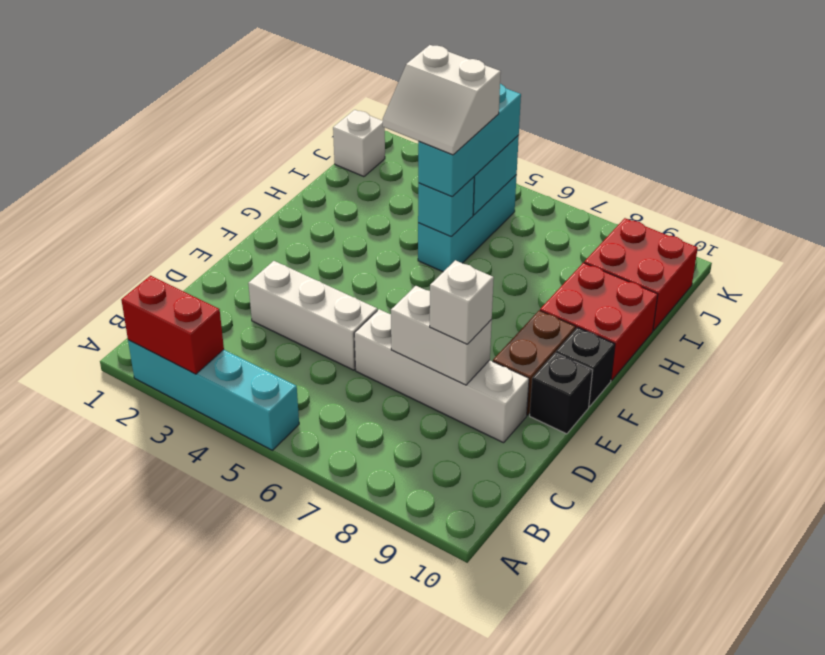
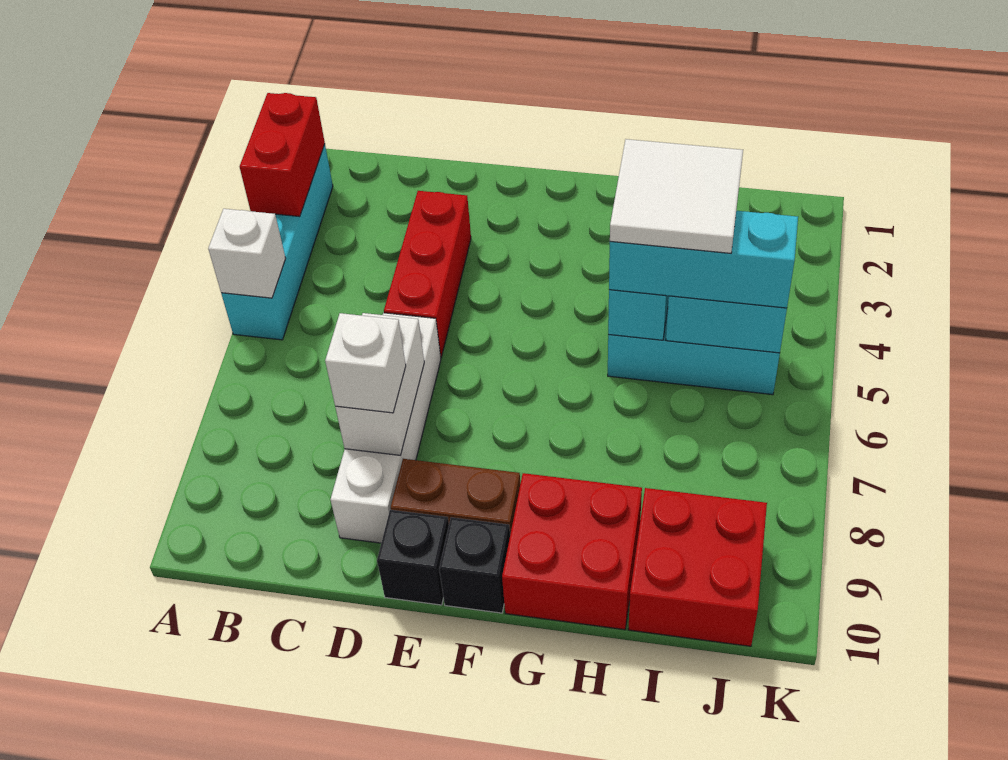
white brick D3:D5 level 1 -> red brick D3:D5 level 1
white slope H4:I5 level 4 top I -> white tile H4:I5 level 4
white brick J1 level 1 -> white brick A5 level 2

